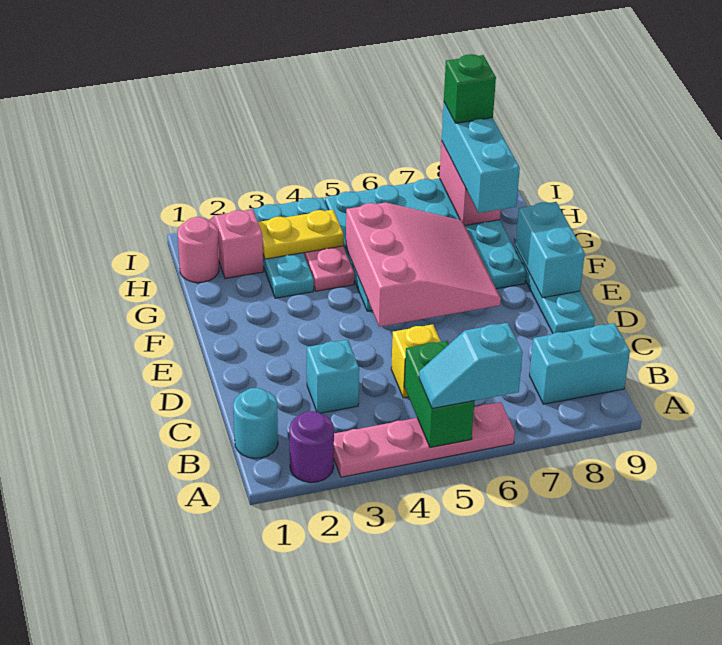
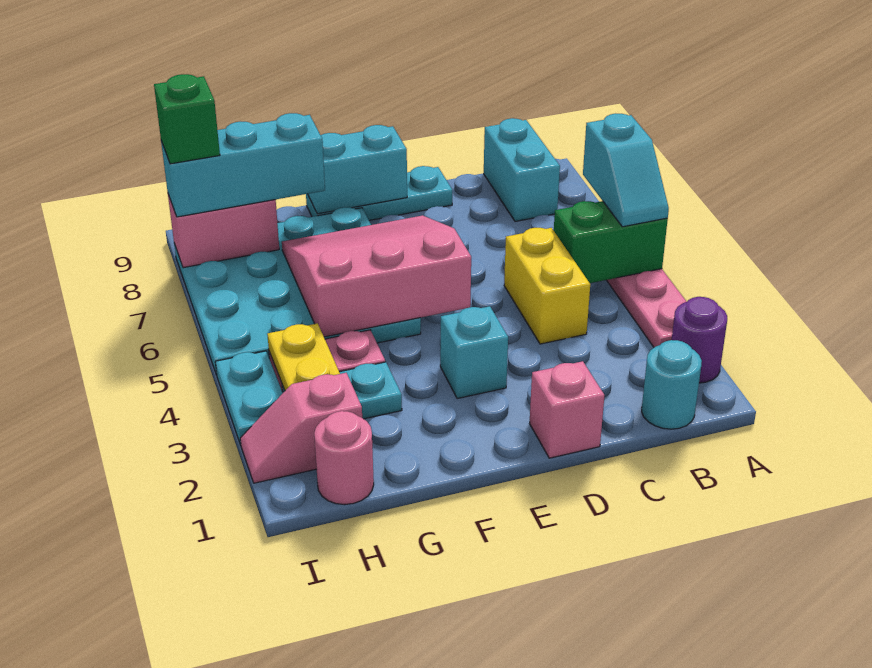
cyan brick C3 level 1 -> cyan brick E3 level 1
yellow brick C5 level 1 -> yellow brick C4:C5 level 1
none -> pink brick D1 level 1

